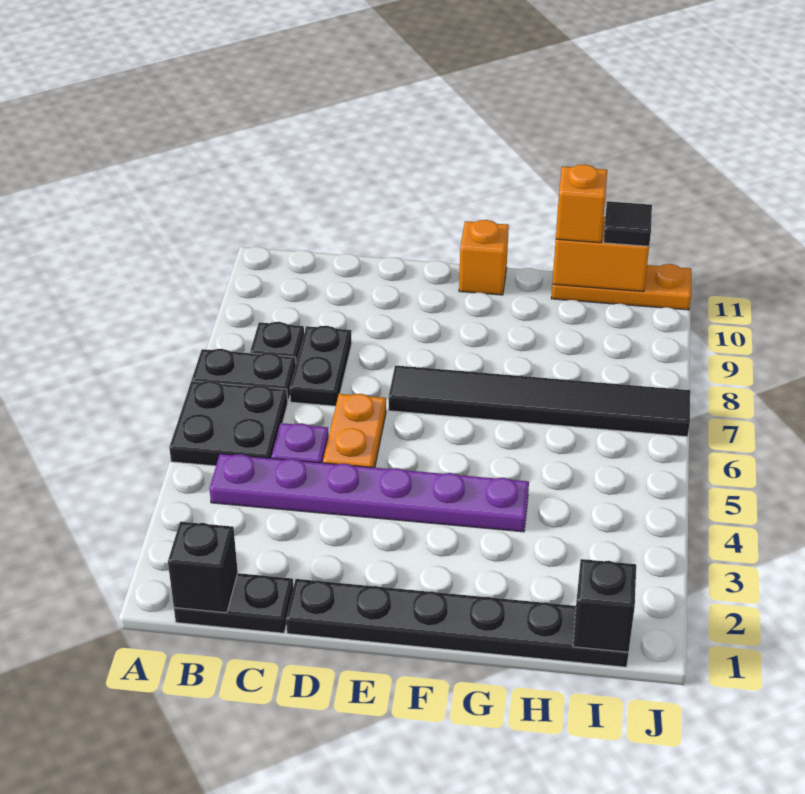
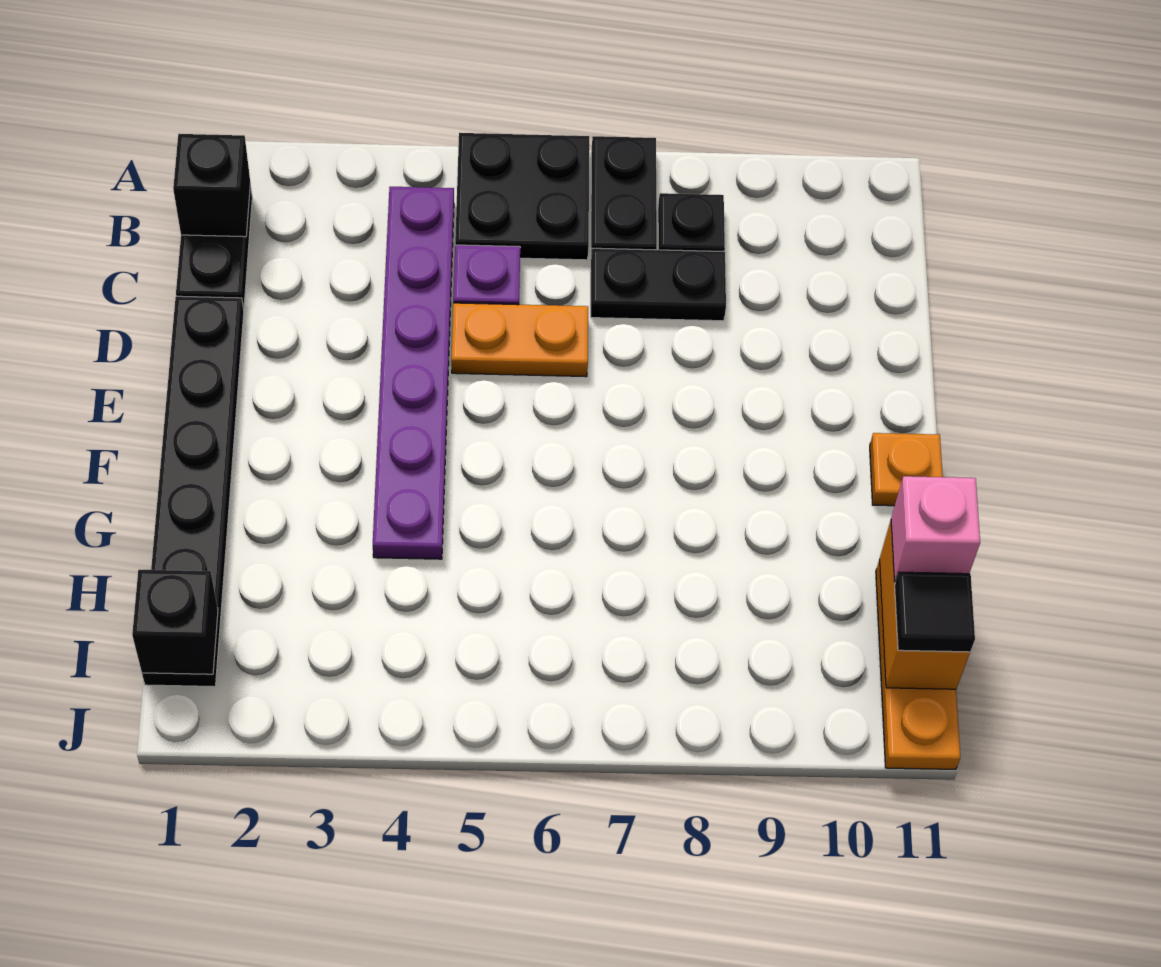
black tile E7:J7 level 1 -> none
orange brick F11 level 1 -> orange plate F11 level 1
orange brick H11 level 3 -> pink brick H11 level 3

